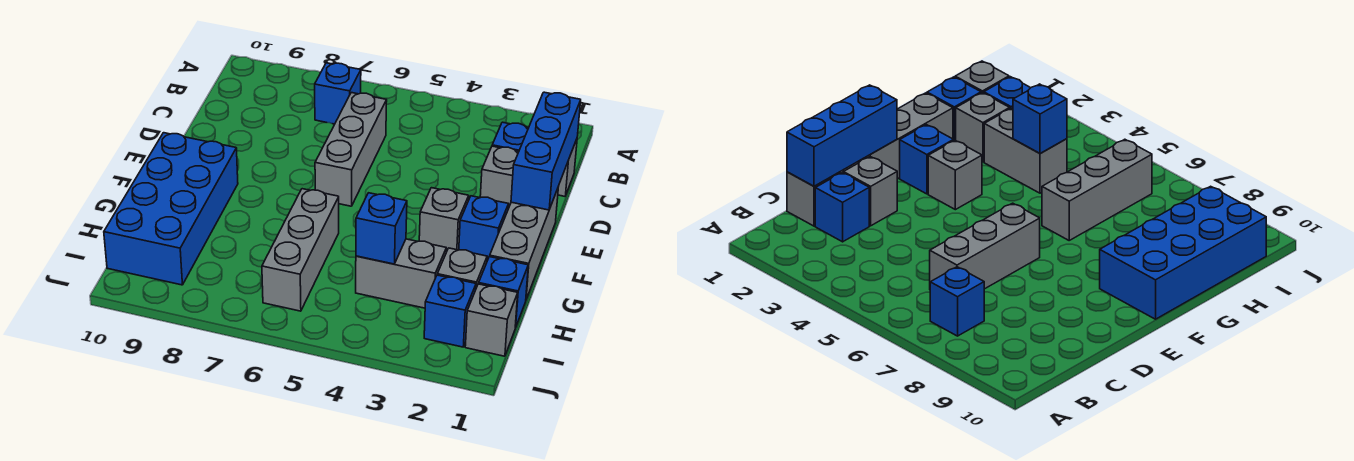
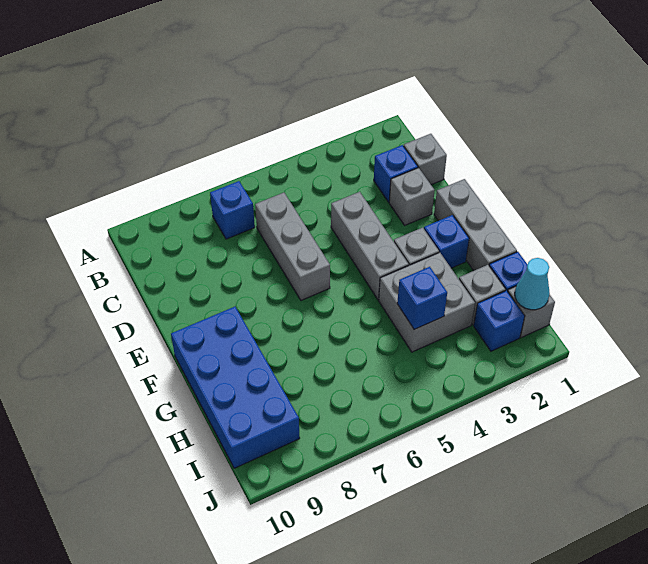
blue brick C1:E1 level 2 -> none
grey brick G6:I6 level 1 -> grey brick D4:F4 level 1
grey brick H3:H4 level 1 -> grey brick G3:H4 level 1
none -> cyan cone I1 level 2

